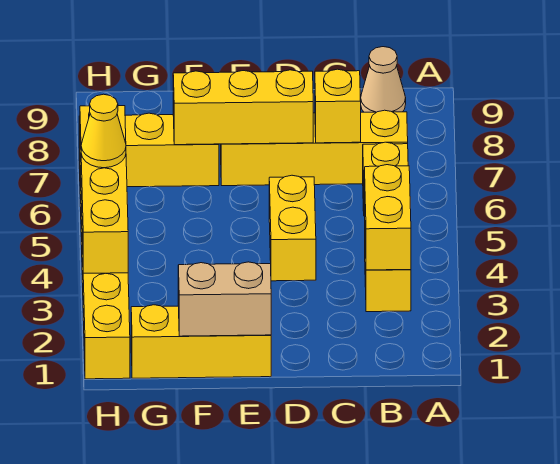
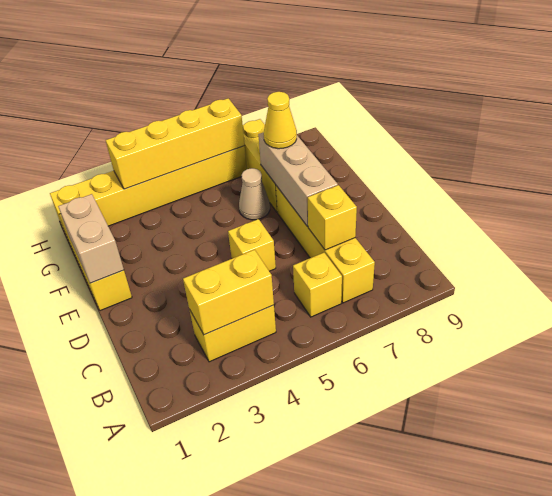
tan cone B9 level 1 -> tan cone F6 level 1
yellow brick D4:D5 level 1 -> yellow brick D5 level 1
yellow brick D7:F7 level 2 -> tan brick D7:F7 level 2
yellow cone H5 level 3 -> yellow cone F7 level 3

